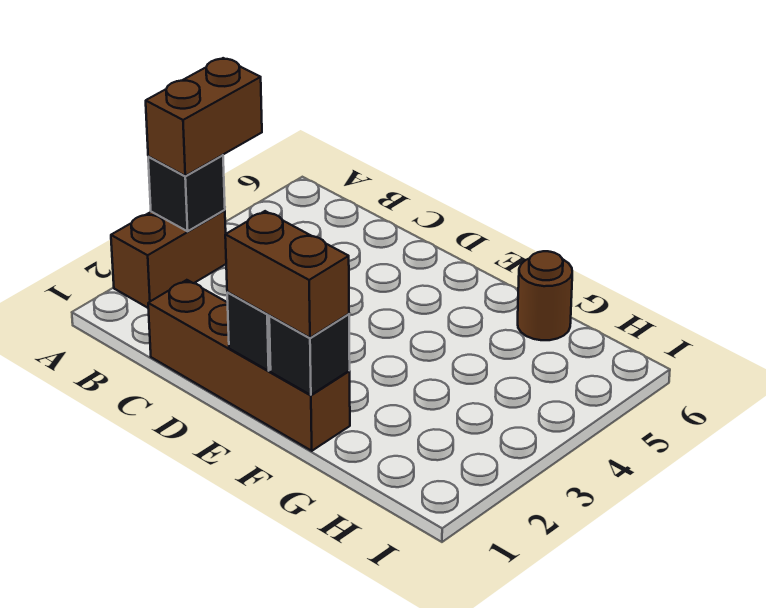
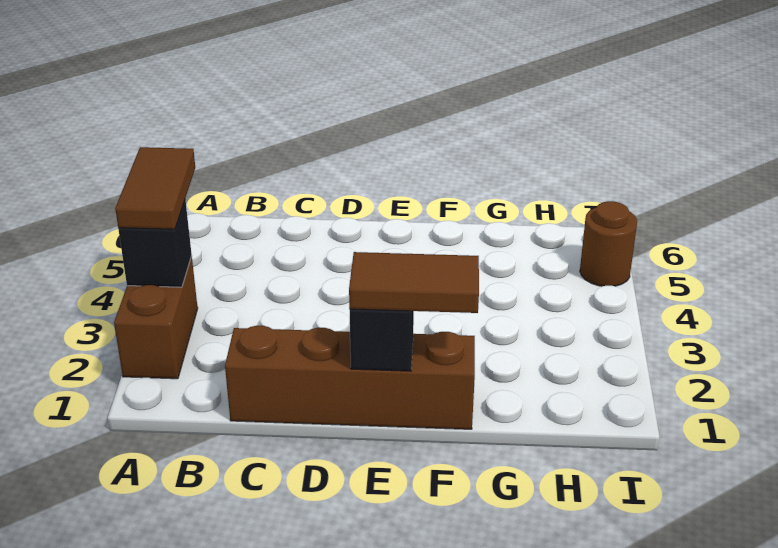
brown brick A3:A4 level 3 -> brown tile A3:A4 level 3
brown brick E1:F1 level 3 -> brown tile E1:F1 level 3
black brick F1 level 2 -> none
brown round brick G6 level 1 -> brown round brick I5 level 1

